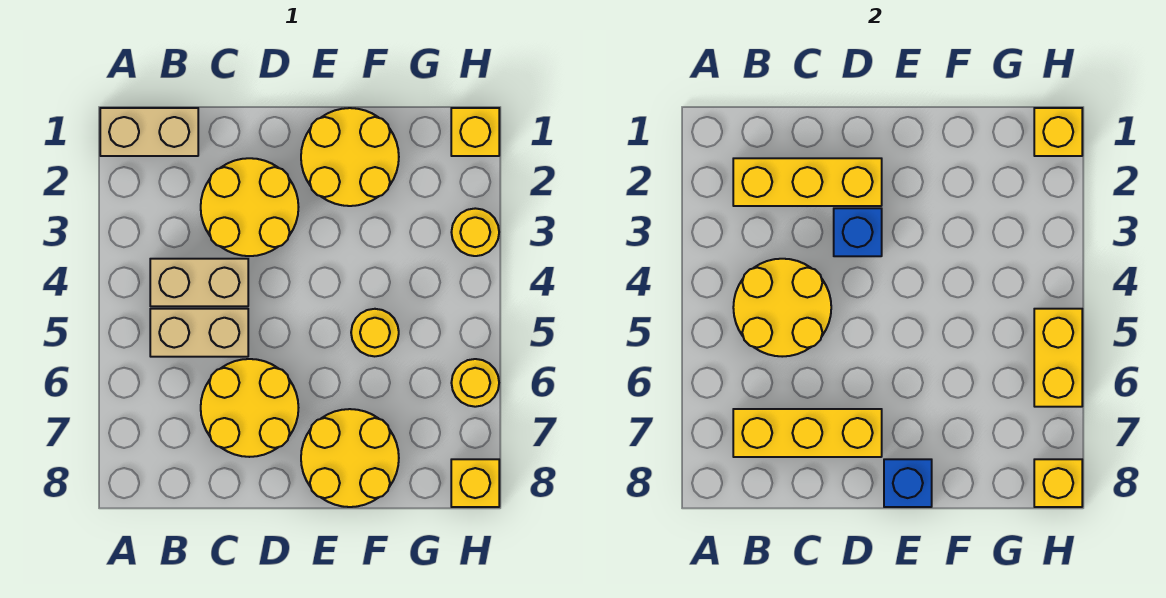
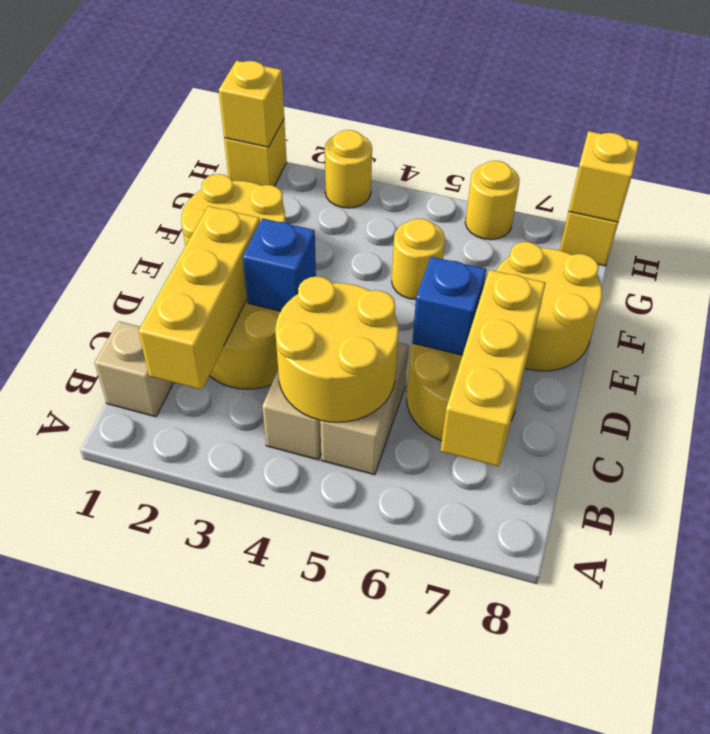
tan brick A1:B1 level 1 -> tan brick B1 level 1
blue brick E8 level 2 -> blue brick D6 level 2
yellow brick H5:H6 level 2 -> none

